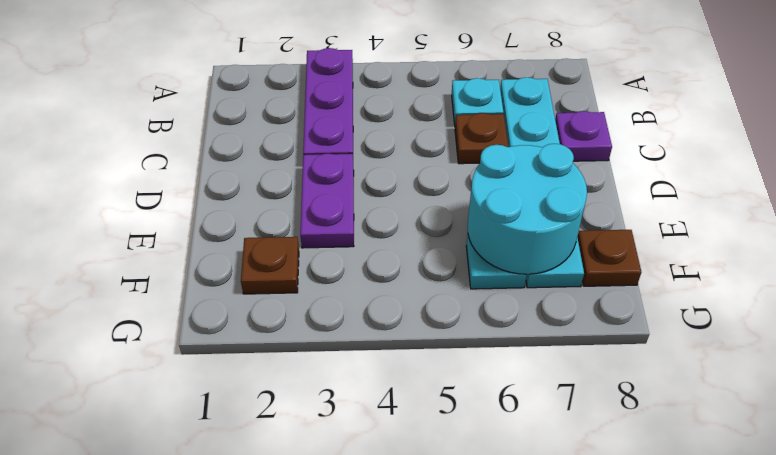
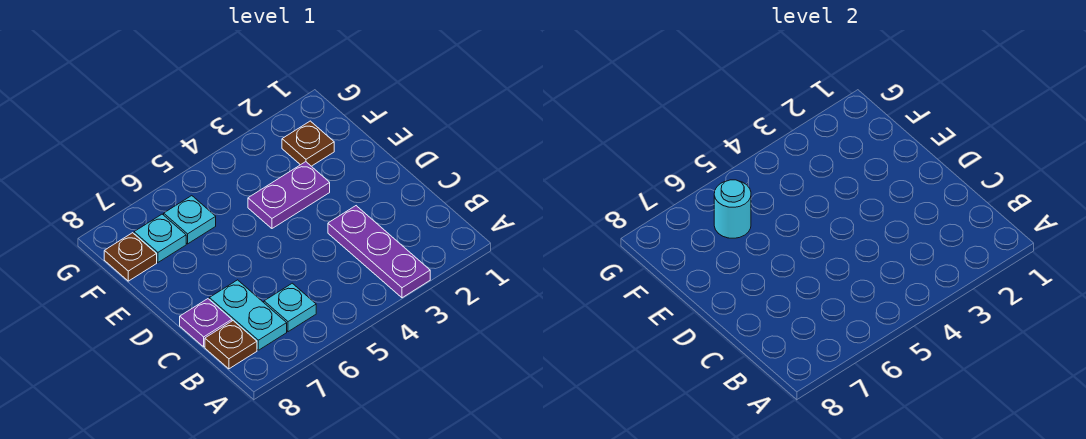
brown plate C6 level 1 -> brown plate B8 level 1
purple plate D3:E3 level 1 -> purple plate E3:E4 level 1
cyan round brick E6:F7 level 2 -> cyan round brick F6 level 2

